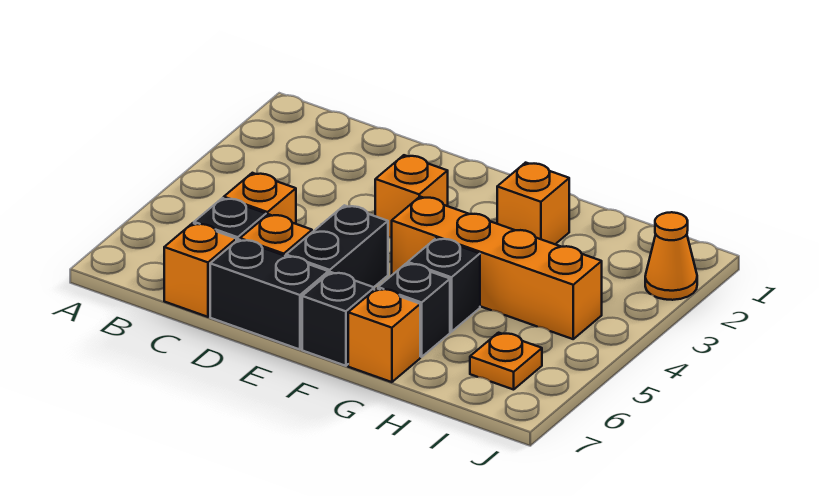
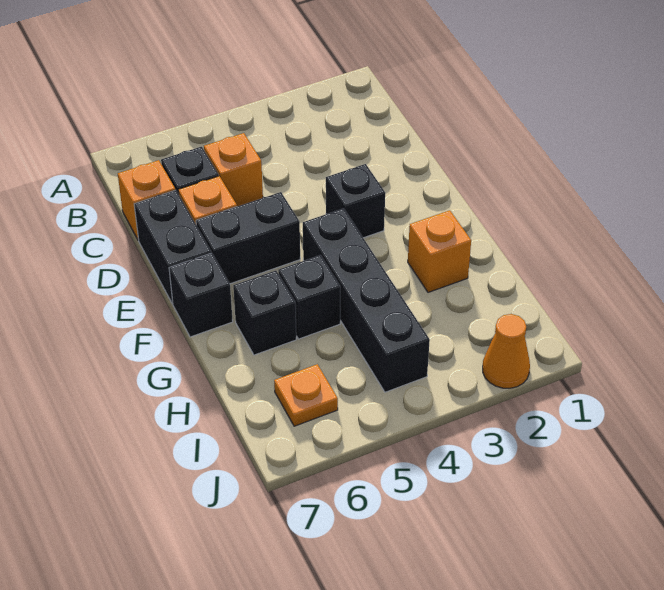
orange brick E3 level 1 -> black brick E3 level 1
orange brick F4:I4 level 1 -> black brick F4:I4 level 1
orange brick G7 level 1 -> none

